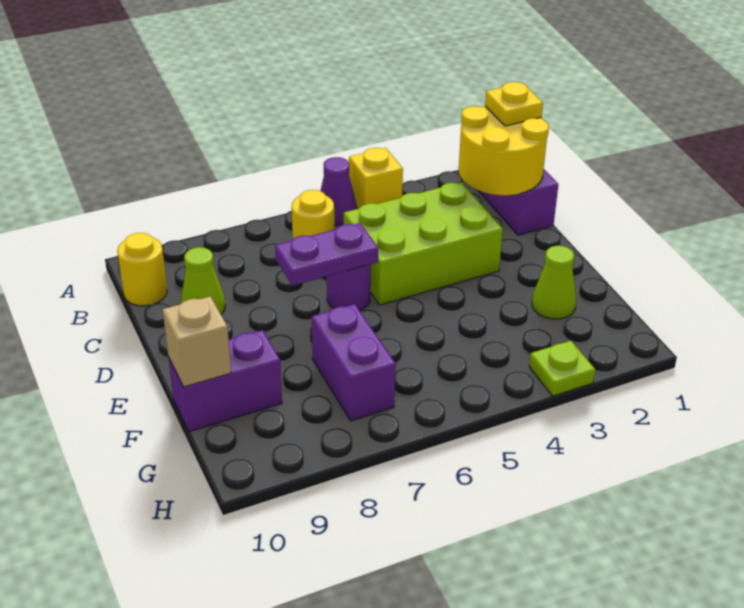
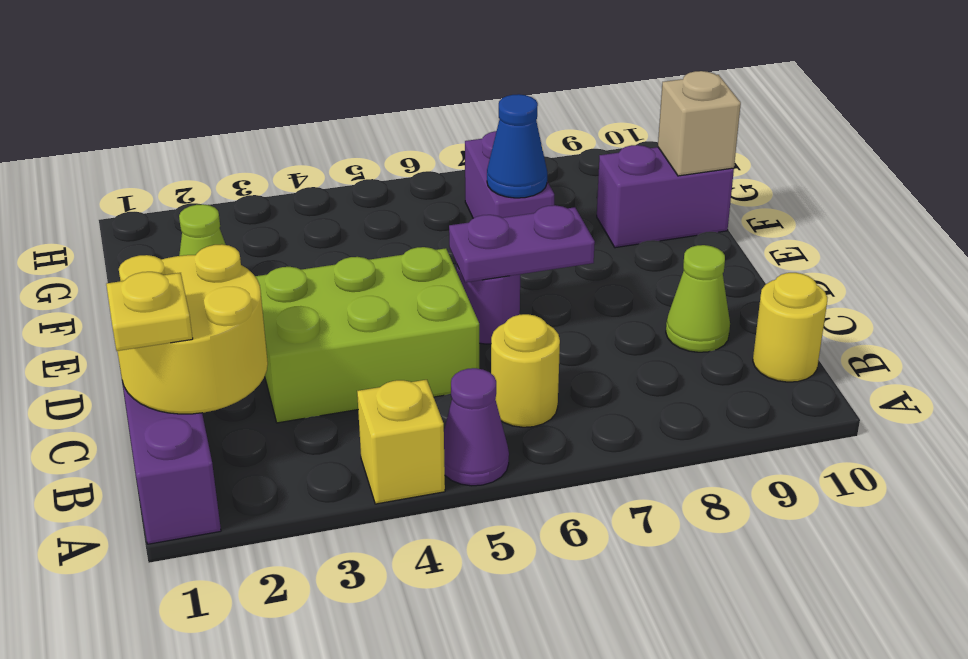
none -> blue cone F7 level 2
lime plate H3 level 1 -> none

